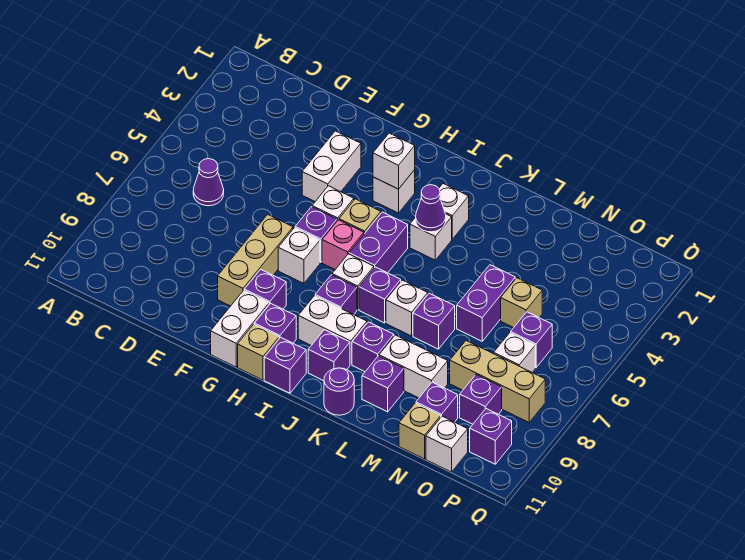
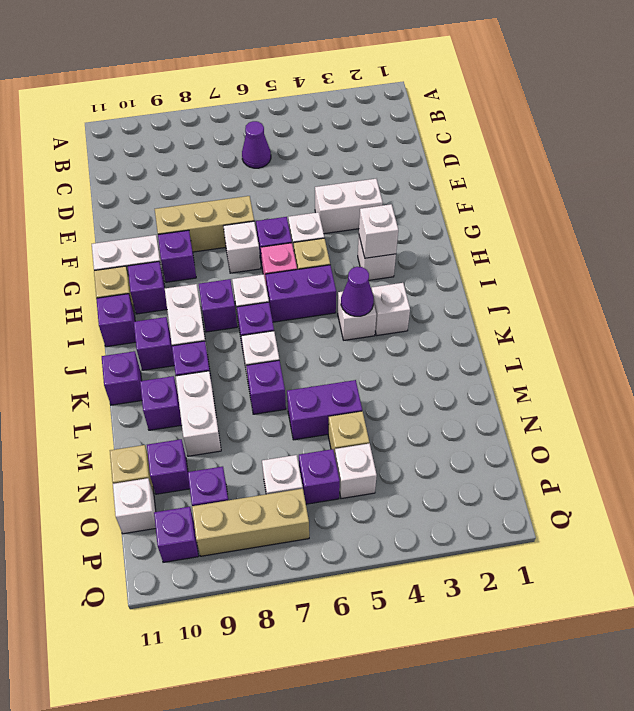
purple round brick K11 level 1 -> purple brick K11 level 1
tan brick N8:P8 level 1 -> tan brick P7:P9 level 1
none -> white brick O5 level 1

